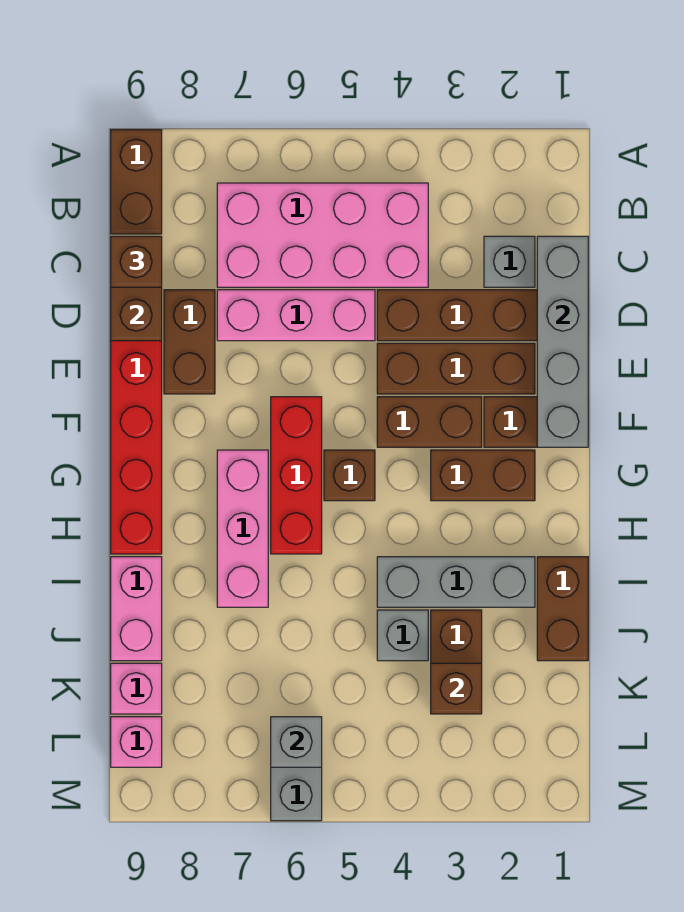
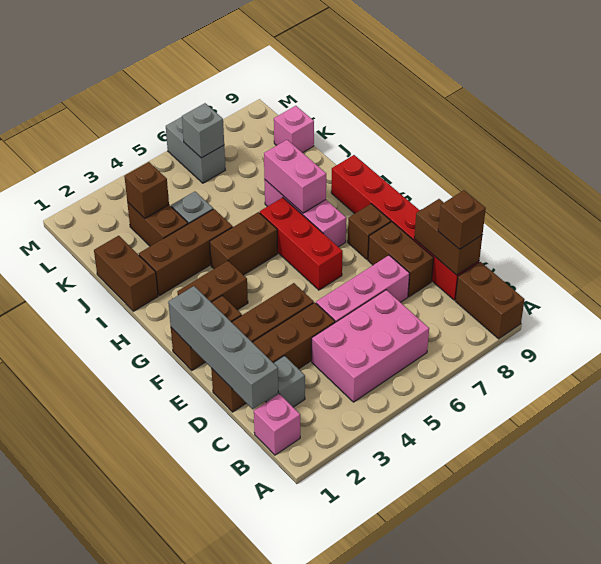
pink brick B4:C7 level 1 -> pink brick B4:C6 level 1
brown brick F3:F4 level 1 -> brown brick H4:H5 level 1
brown brick G5 level 1 -> brown brick F8 level 1
grey brick I2:I4 level 1 -> brown brick I2:I4 level 1
pink brick I9:J9 level 1 -> pink brick H7:I7 level 2
pink brick L9 level 1 -> pink brick B1 level 1

